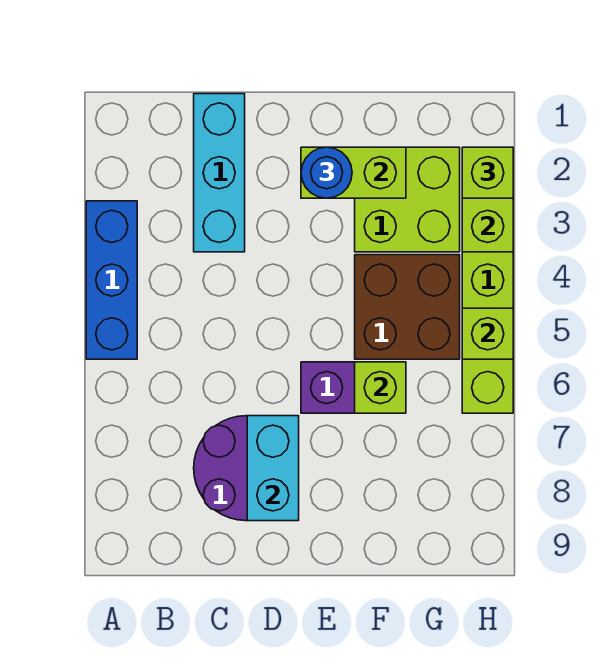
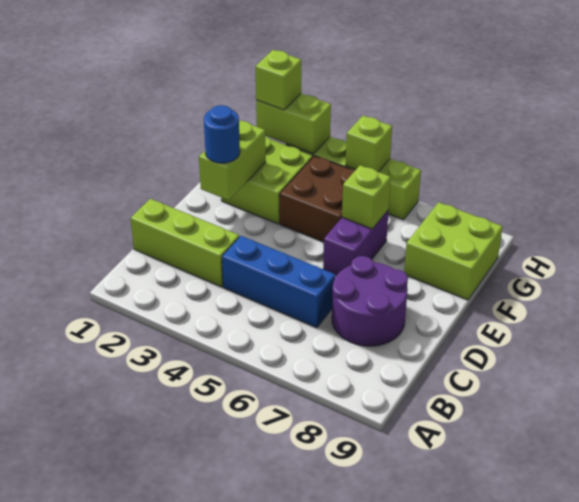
blue brick A3:A5 level 1 -> blue brick C4:C6 level 1
cyan brick C1:C3 level 1 -> lime brick C1:C3 level 1
cyan brick D7:D8 level 2 -> none
none -> lime brick F8:G9 level 1

